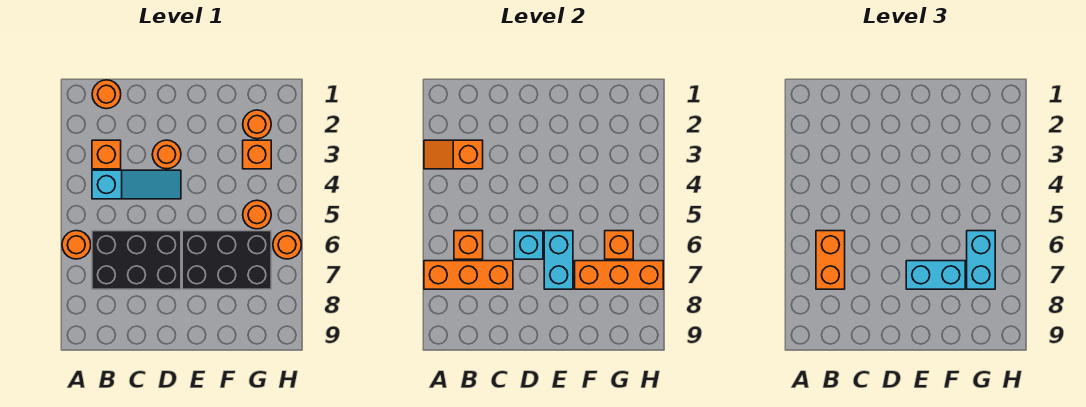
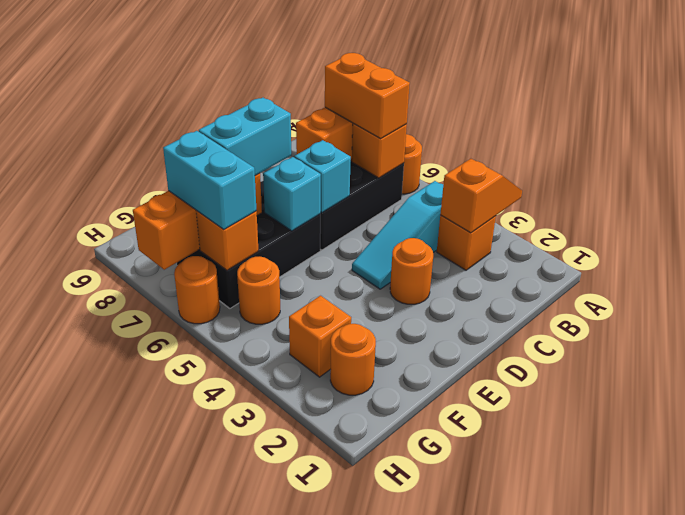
orange round brick B1 level 1 -> none
cyan brick E6:E7 level 2 -> cyan brick E6 level 2

